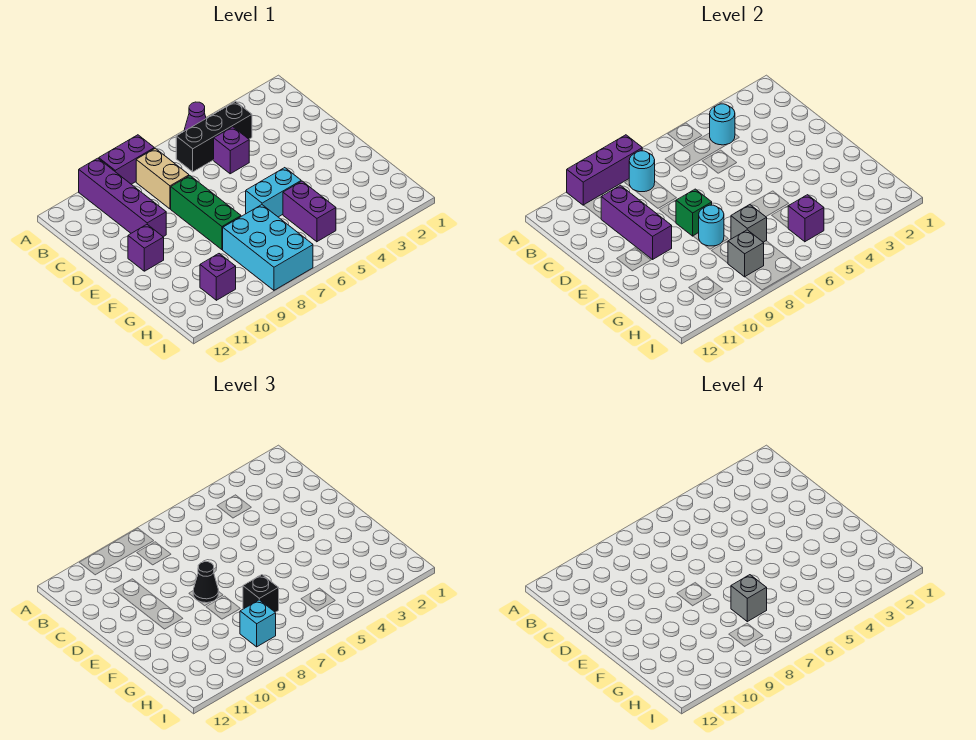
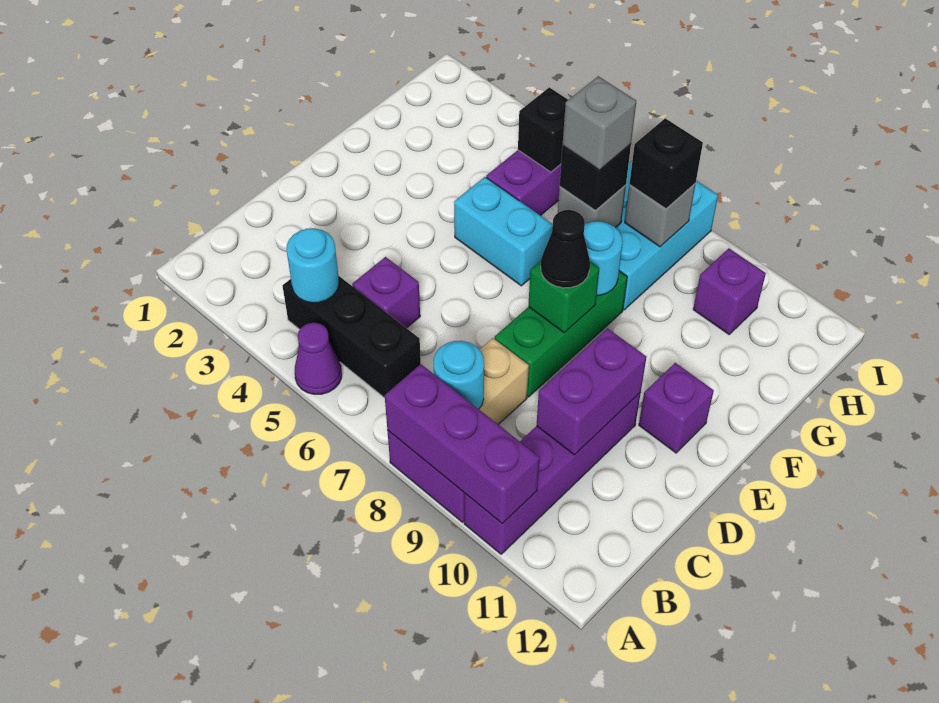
purple brick C10:E10 level 2 -> purple brick C10:D10 level 2
purple brick H5 level 2 -> black brick H5 level 2
cyan brick H8 level 3 -> black brick H8 level 3

